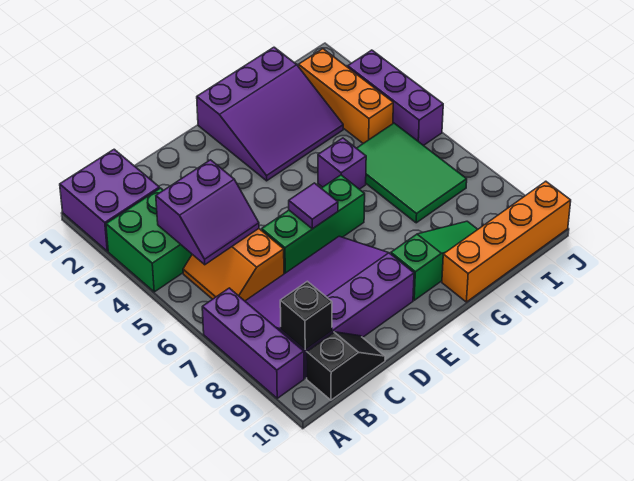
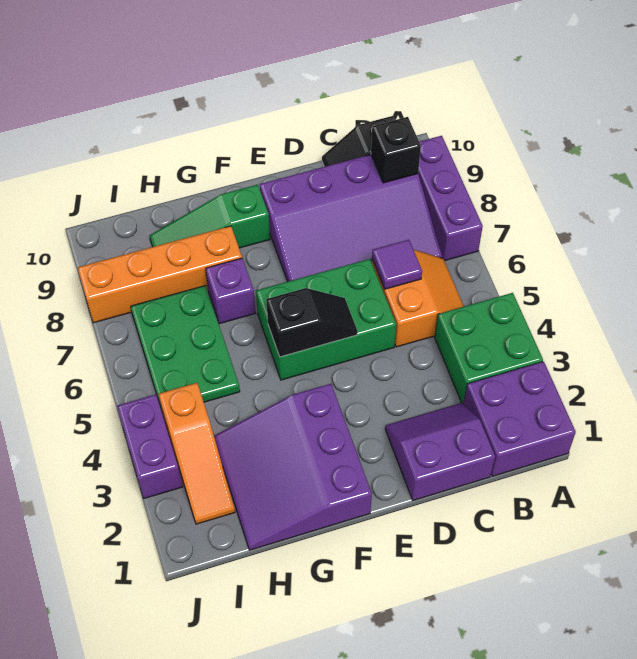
purple slope B4:C5 level 2 top 4 -> purple slope C1:D2 level 1 top 1
green brick D6:F6 level 1 -> green brick D5:F6 level 1
none -> black slope E5:F5 level 2 top F
purple tile E6 level 2 -> purple tile C6 level 2
purple slope F1:H3 level 1 top 1 -> purple slope F1:H3 level 1 top F
purple brick G5 level 1 -> purple brick G7 level 1
orange brick G10:J10 level 1 -> orange brick G8:J8 level 1
green tile H5:I7 level 1 -> green plate H5:I7 level 1
orange brick I2:I4 level 1 -> orange slope I2:I4 level 1 top 4
purple brick J3:J5 level 1 -> purple brick J3:J4 level 1

